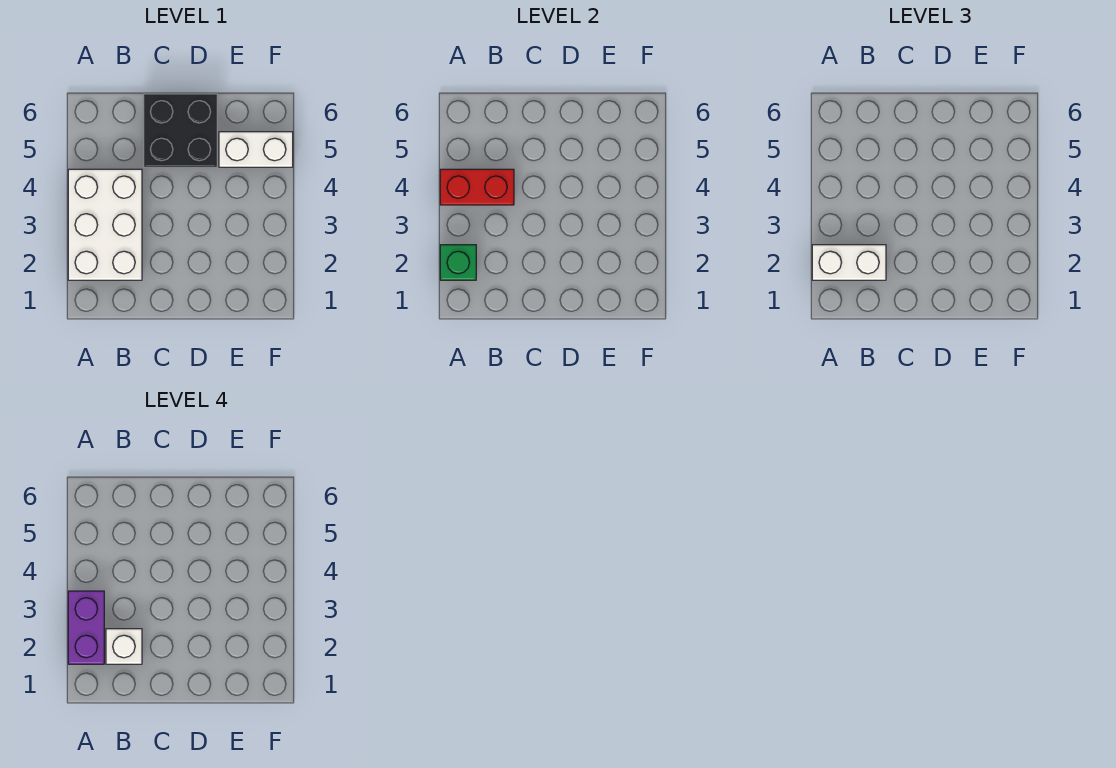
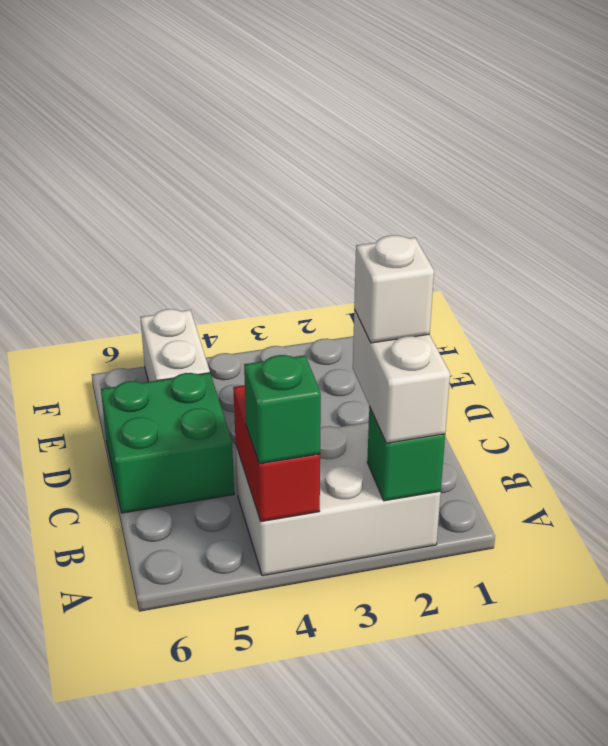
purple brick A2:A3 level 4 -> none
none -> green brick A4 level 3
black brick C5:D6 level 1 -> green brick C5:D6 level 1

